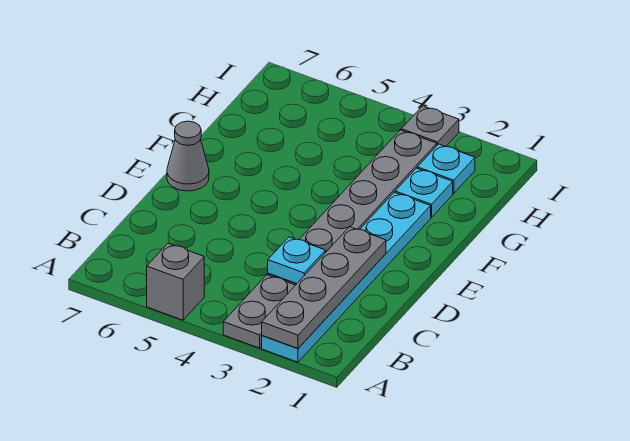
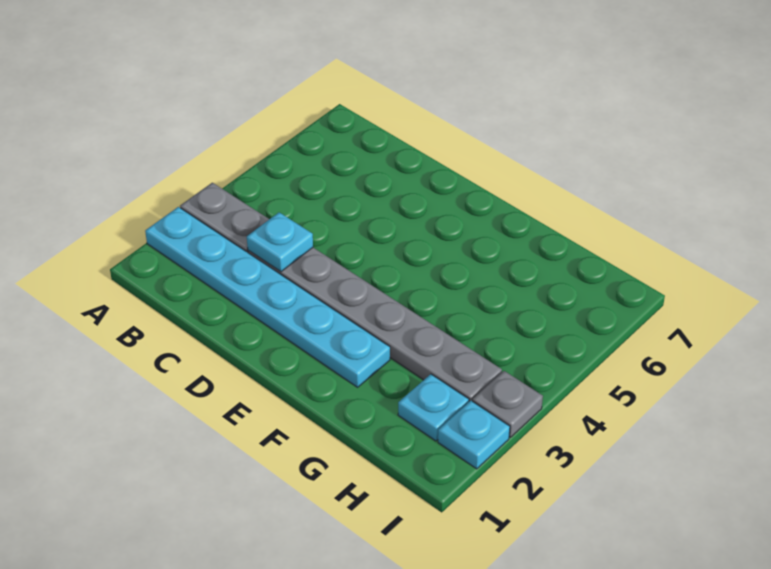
grey plate A2:D2 level 2 -> none
grey brick A5 level 1 -> none
grey cone E7 level 1 -> none
cyan plate G2 level 1 -> cyan plate I2 level 1

